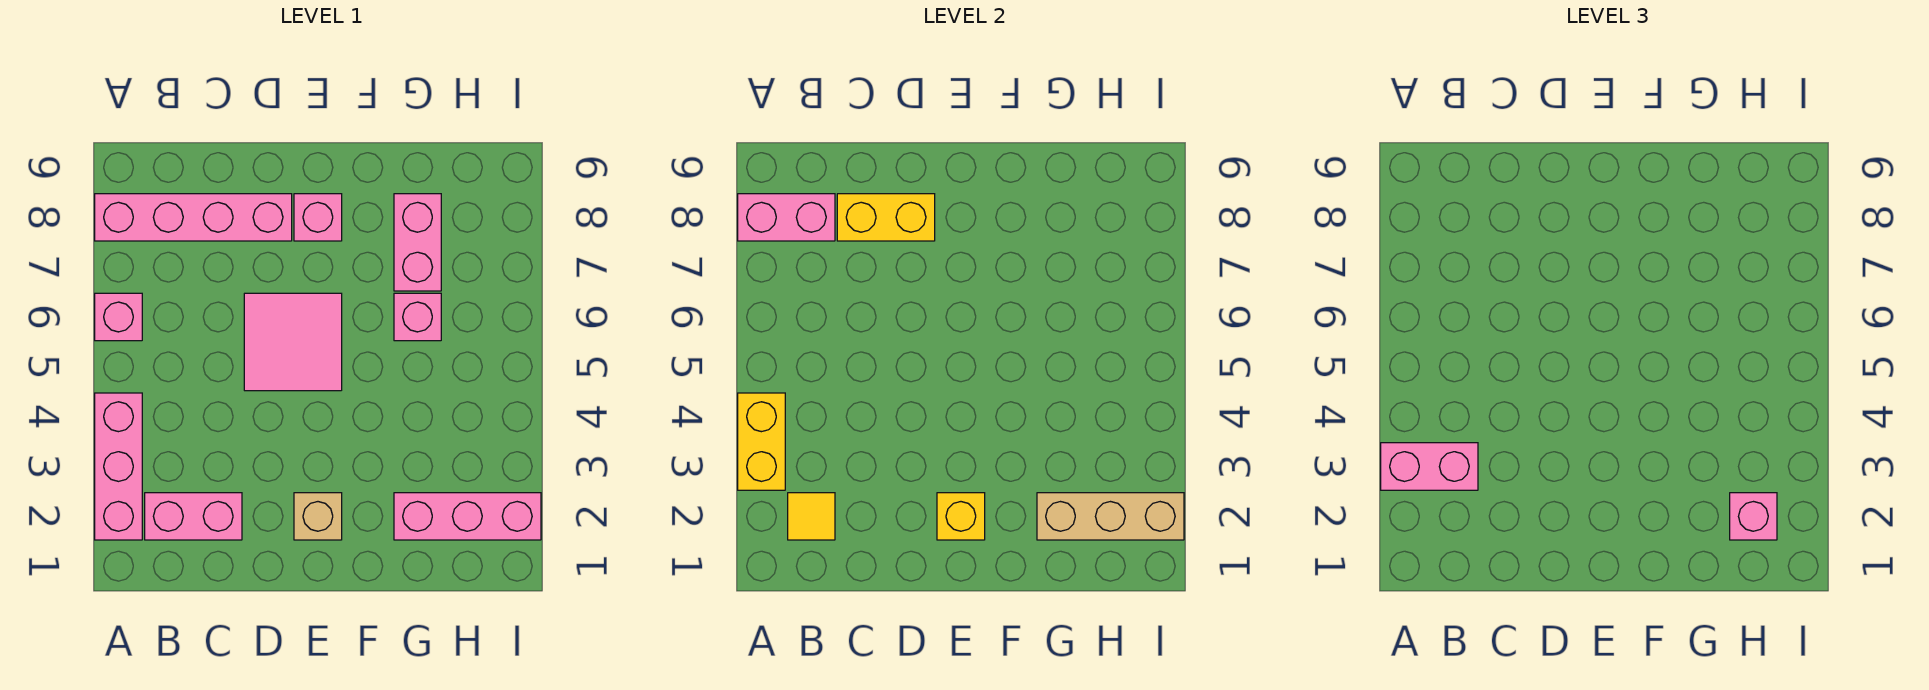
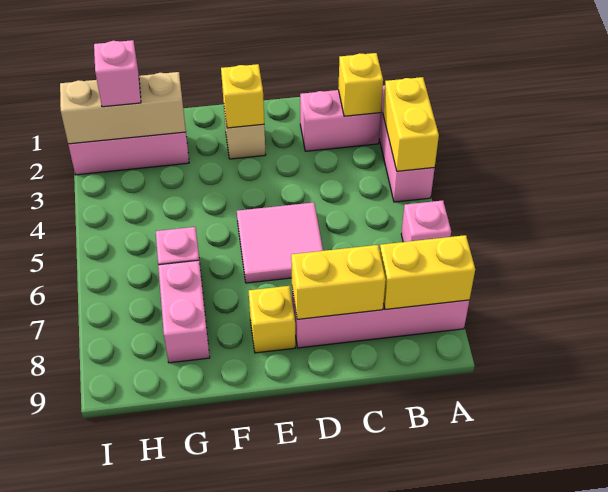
pink brick A3:B3 level 3 -> none
pink brick A8:B8 level 2 -> yellow brick A8:B8 level 2
yellow tile B2 level 2 -> yellow brick B2 level 2
pink brick E8 level 1 -> yellow brick E8 level 1

